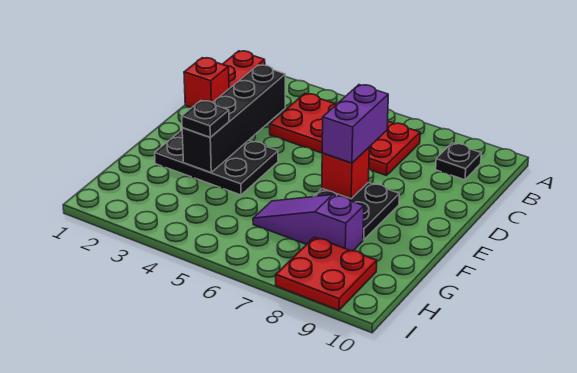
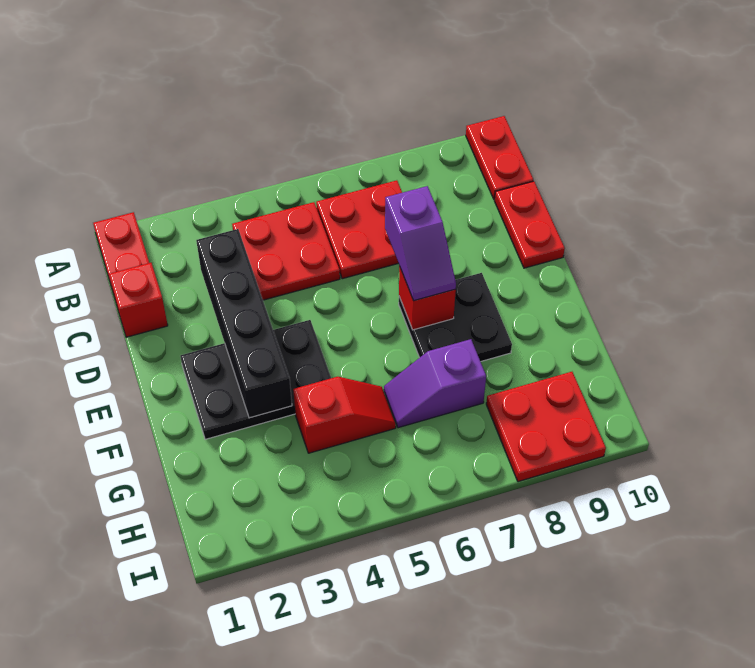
none -> red plate A10:B10 level 1
black plate B9 level 1 -> none
none -> red plate C10:D10 level 1
purple brick D7:E7 level 3 -> purple slope D7:E7 level 3 top D
black plate F3 level 3 -> none
none -> red slope G4:G5 level 1 top 4
purple slope G6:G8 level 1 top 8 -> purple slope G6:G7 level 1 top 7

